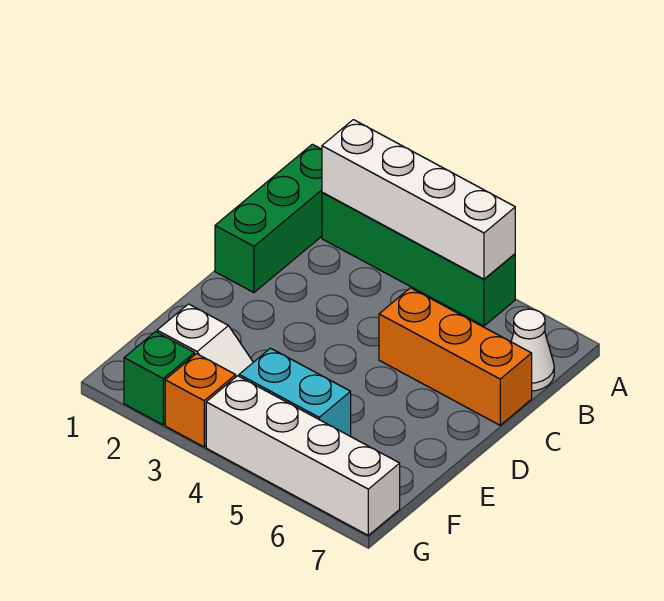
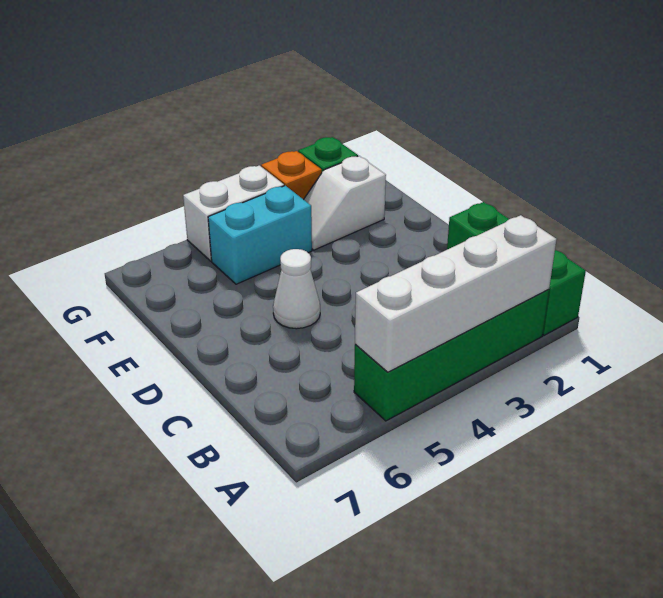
white cone B7 level 1 -> white cone D5 level 1
orange brick C5:C7 level 1 -> none
white brick G4:G7 level 1 -> white brick G4:G5 level 1

